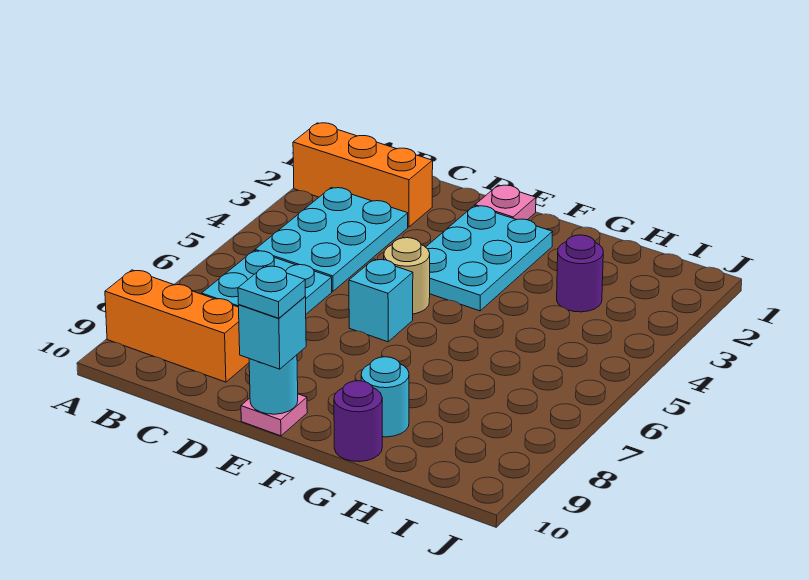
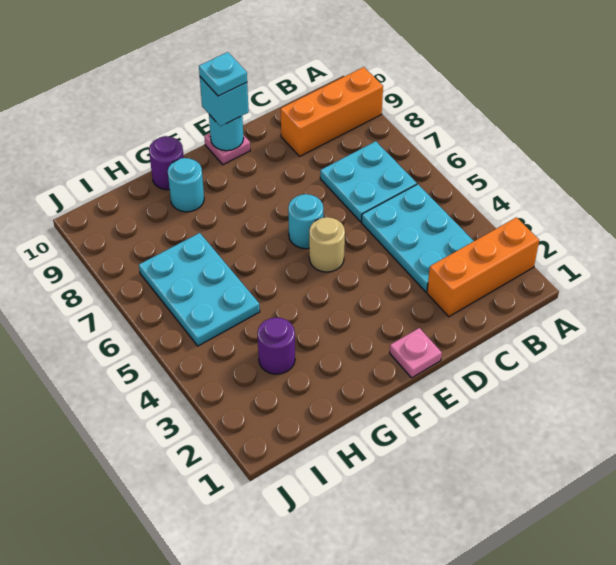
cyan plate E2:F4 level 1 -> cyan plate H5:I7 level 1
cyan brick E6 level 1 -> cyan round brick E6 level 1

